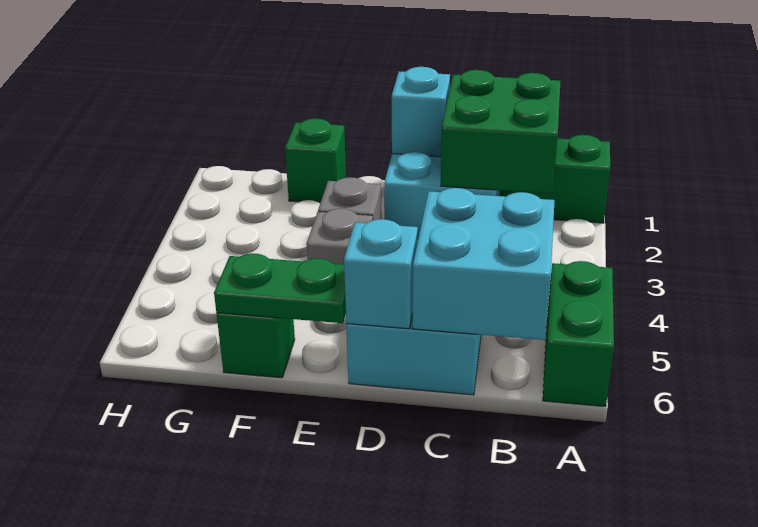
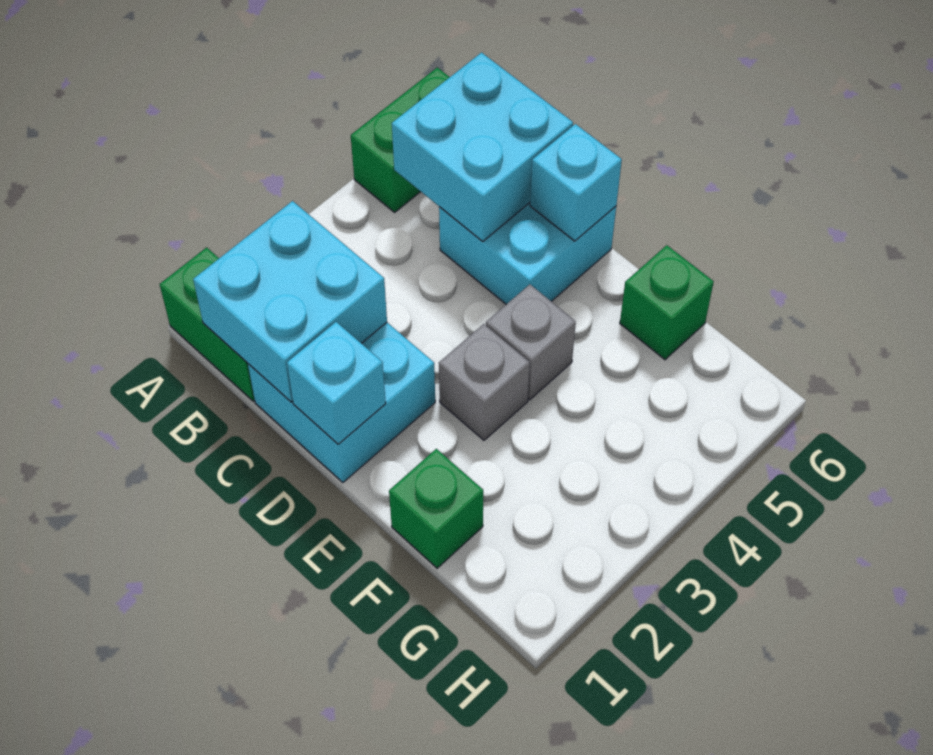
green brick B1:C2 level 2 -> cyan brick B1:C2 level 2
green plate E6:F6 level 2 -> none

